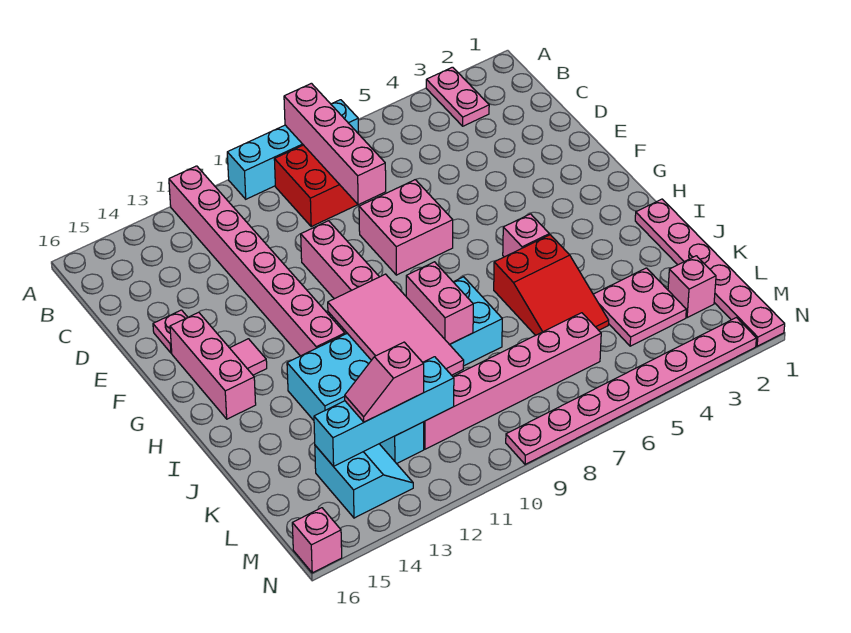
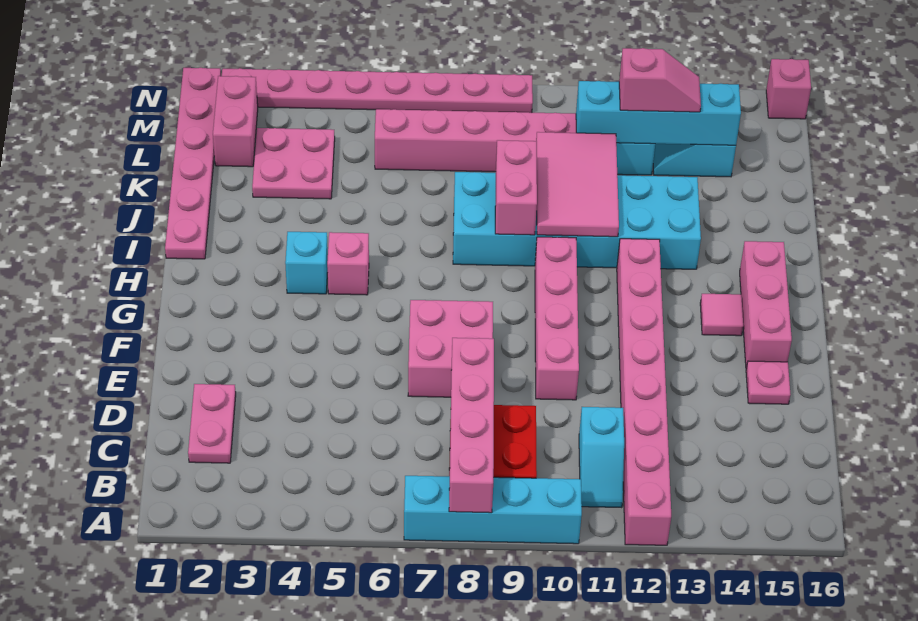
pink plate A3:B3 level 1 -> pink plate C2:D2 level 1
none -> cyan slope B11:C11 level 1 top C
none -> cyan brick H4 level 1
pink tile H10:K11 level 2 -> pink tile I10:K11 level 2
red slope I5:K6 level 1 top I -> none
pink brick L2 level 1 -> pink brick L2:M2 level 1

